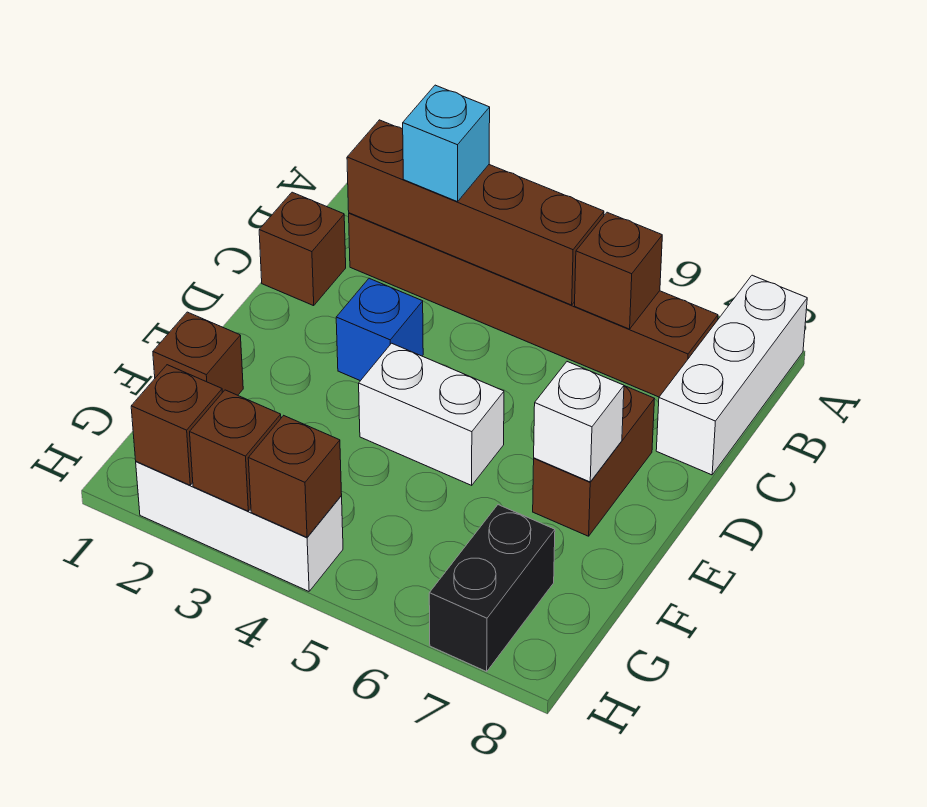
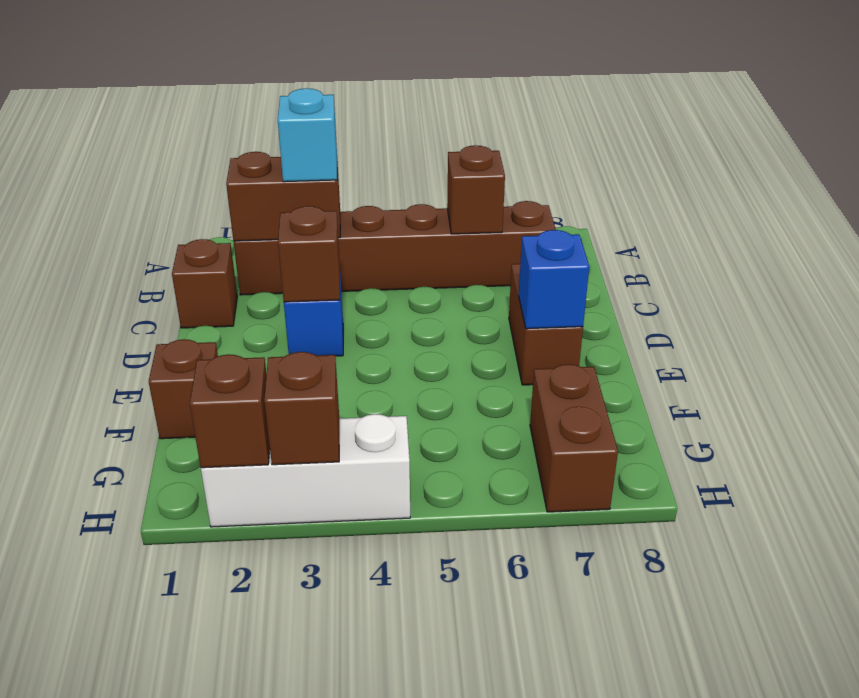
white brick A8:C8 level 1 -> none
brown brick B2:B5 level 2 -> brown brick B2:B3 level 2
white brick E4:E5 level 1 -> none
white brick E7 level 2 -> blue brick E7 level 2
black brick G7:H7 level 1 -> brown brick G7:H7 level 1
brown brick H4 level 2 -> brown brick D3 level 2

